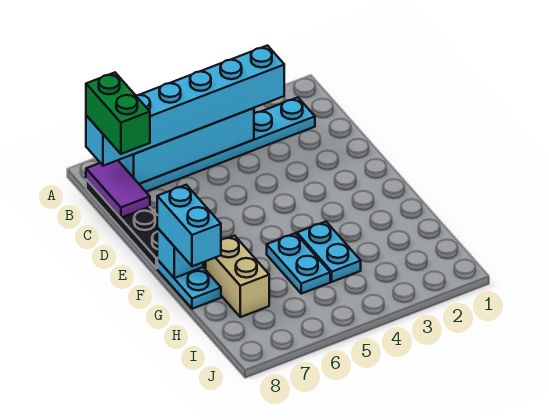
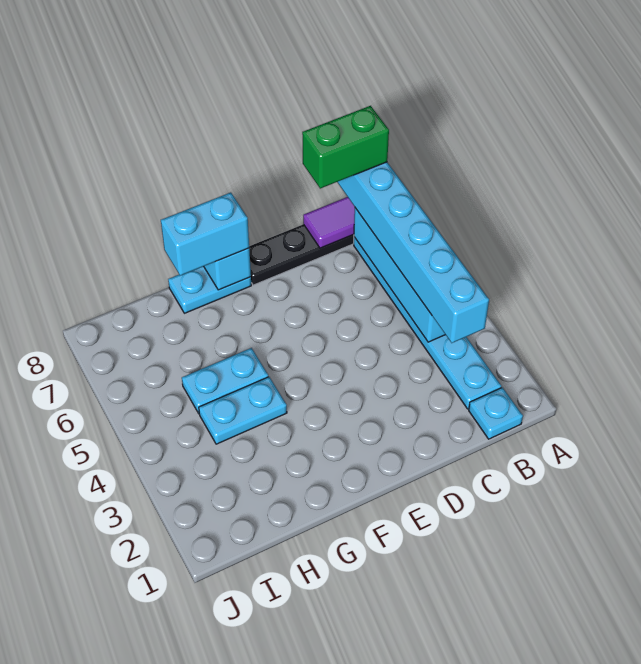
none -> cyan plate B1 level 1
tan brick G7:H7 level 1 -> none

